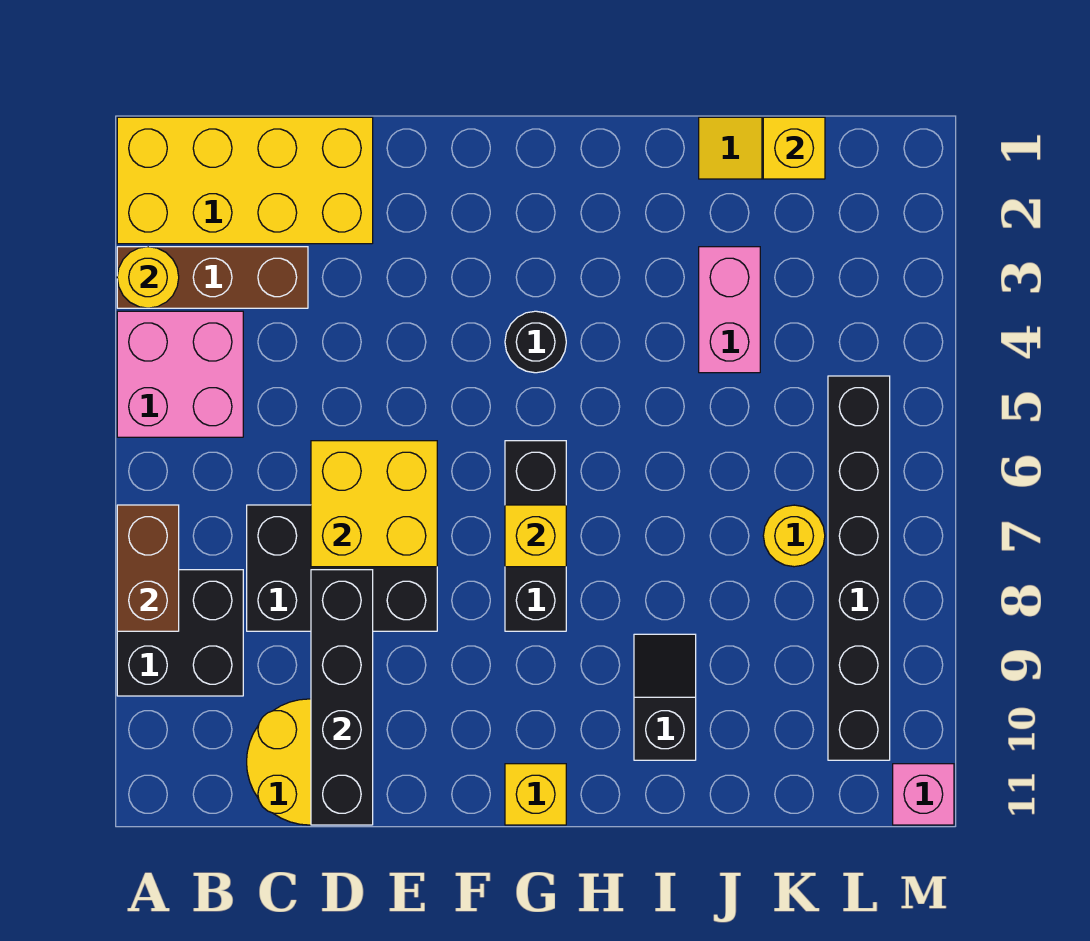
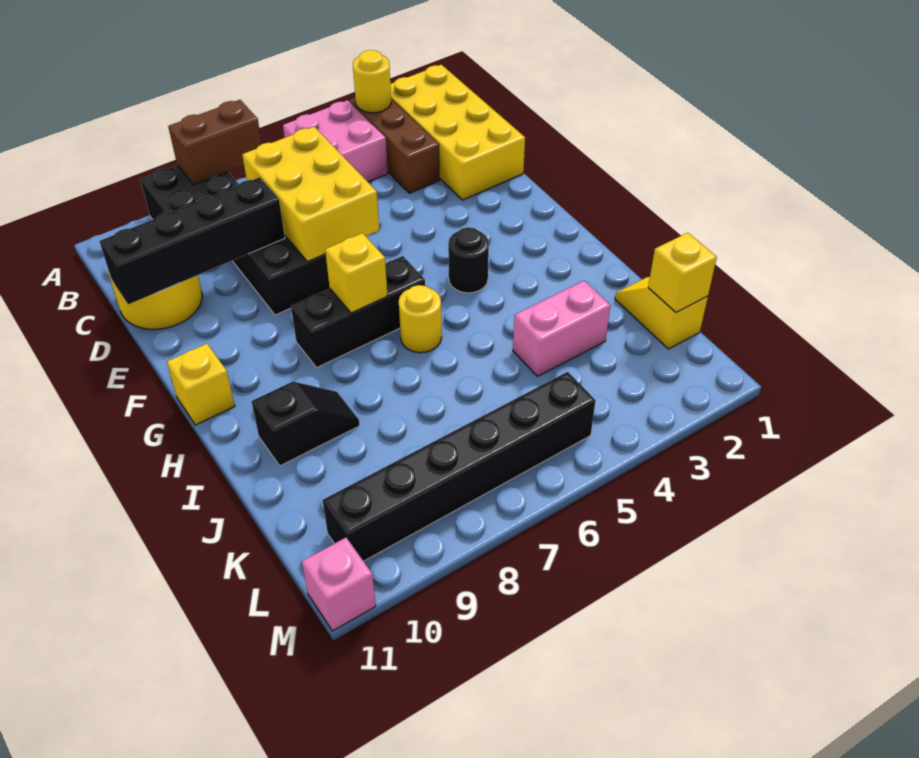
yellow brick D6:E7 level 2 -> yellow brick C6:E7 level 2
yellow round brick K7 level 1 -> yellow round brick H6 level 1

